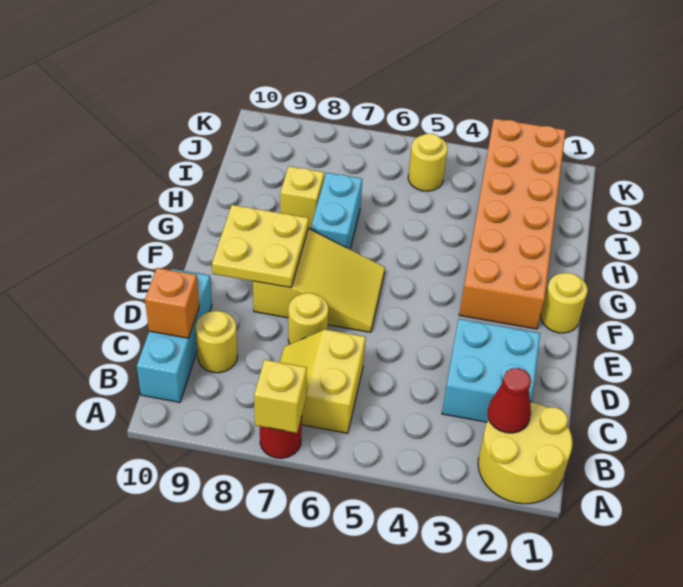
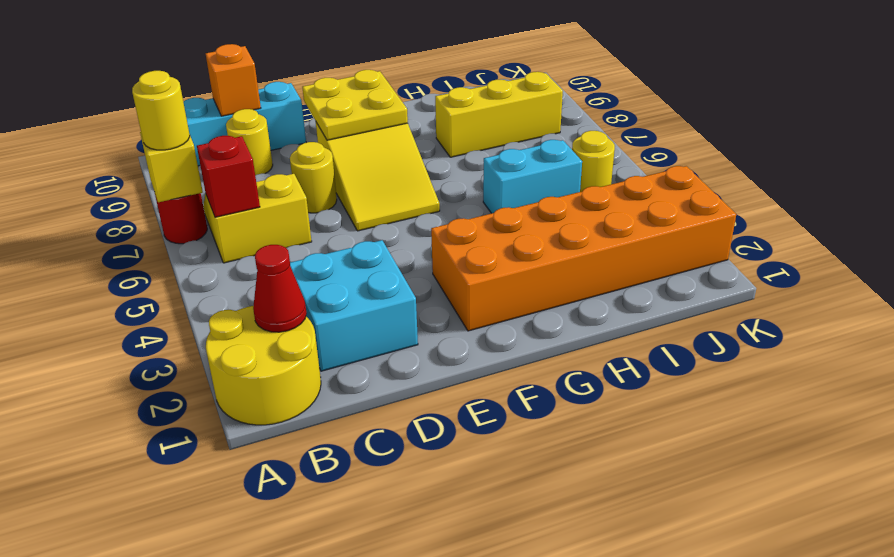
none -> red brick B6 level 2
yellow round brick F1 level 1 -> yellow round brick A7 level 3
cyan brick G7:H7 level 1 -> cyan brick H5:I5 level 1
yellow brick H8 level 1 -> yellow brick H8:J8 level 1

